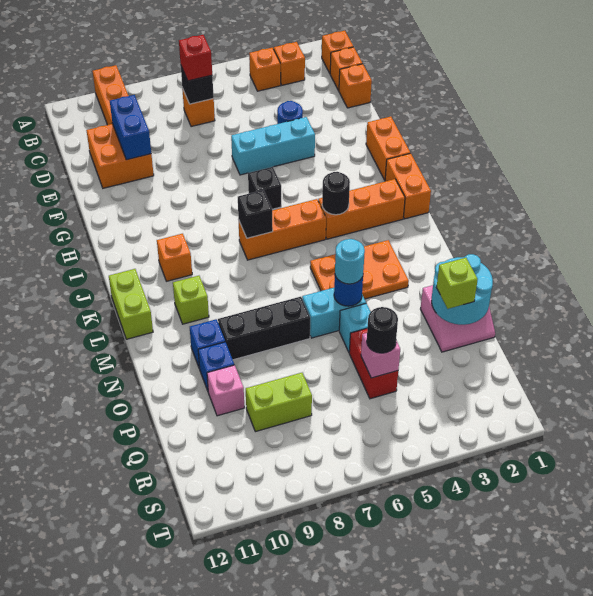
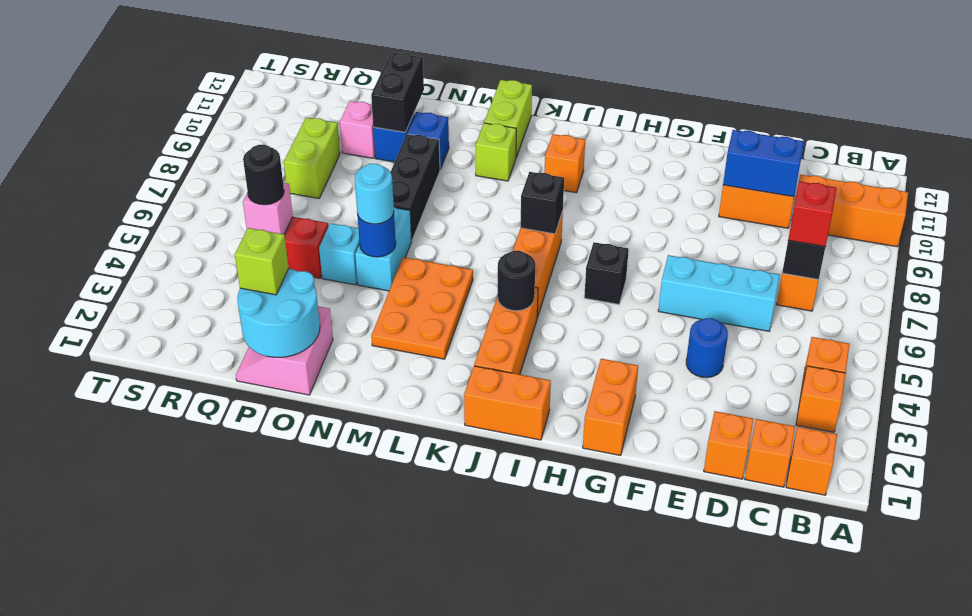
cyan brick F4:F6 level 1 -> cyan brick D6:F6 level 1
orange brick G1:H1 level 1 -> orange brick G1:G2 level 1
lime brick K12:L12 level 1 -> lime brick L11:L12 level 1
none -> black brick O10:O11 level 2

